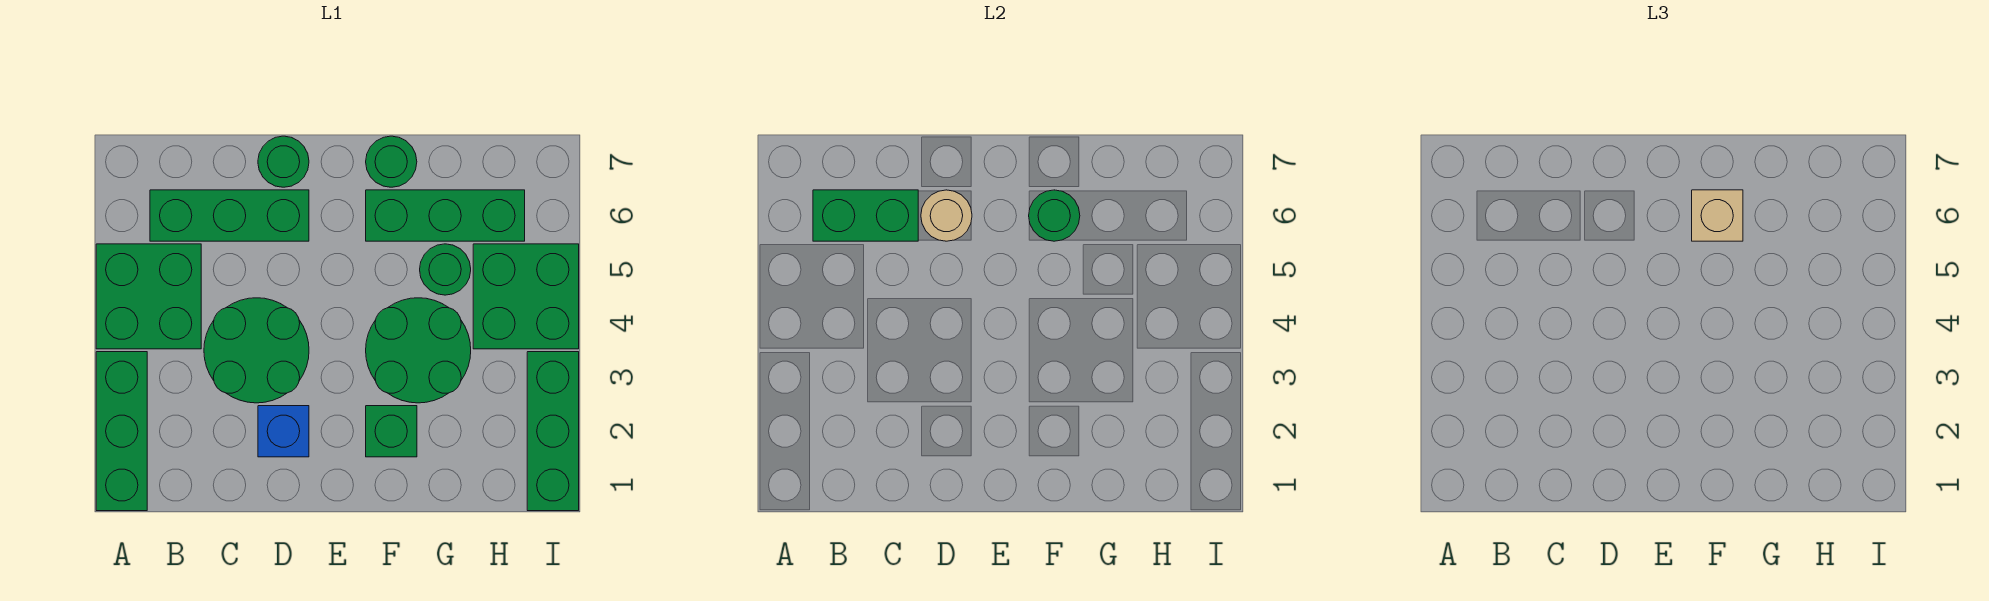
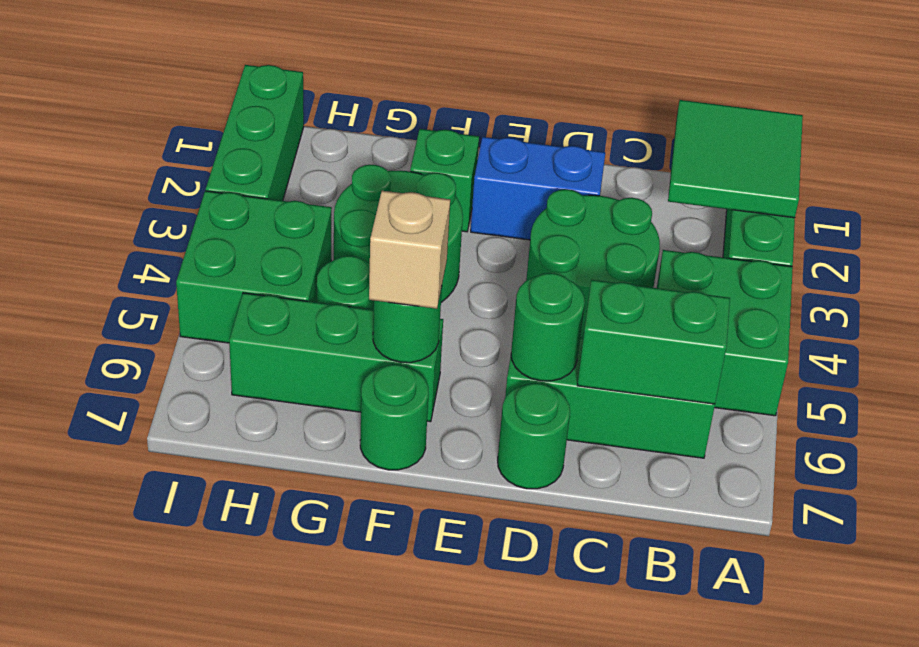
none -> green tile A1:B2 level 2
blue brick D2 level 1 -> blue brick D2:E2 level 1
tan round brick D6 level 2 -> green round brick D6 level 2

